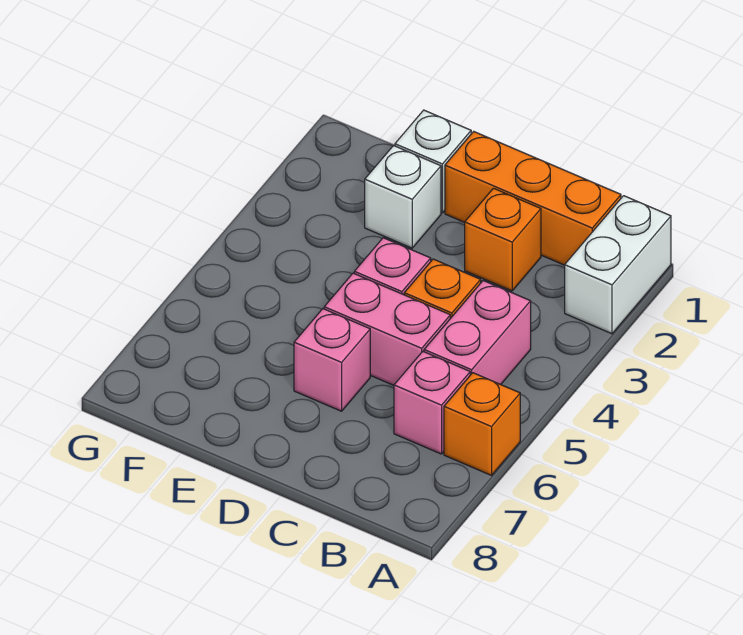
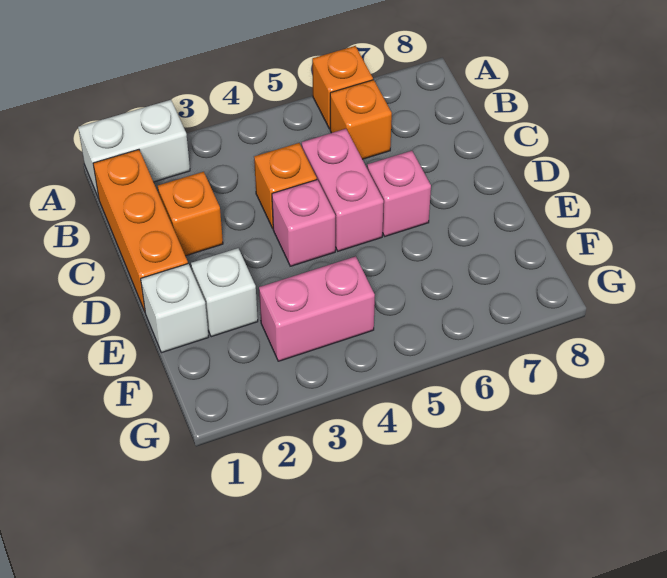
pink brick B4:B5 level 1 -> pink brick F3:F4 level 1
pink brick B6 level 1 -> orange brick B6 level 1

